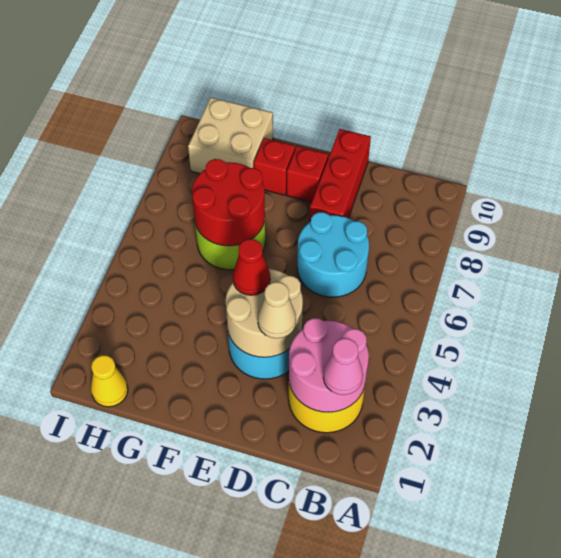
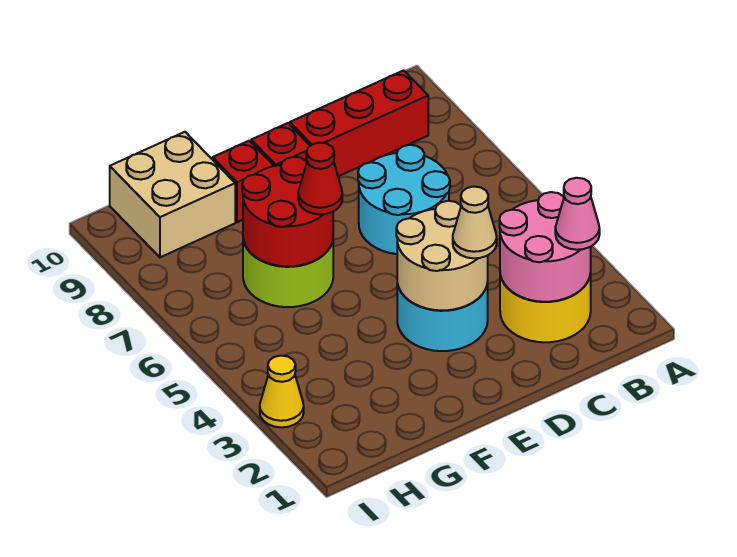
red brick D8:D10 level 1 -> red brick B9:D9 level 1
red cone E4 level 3 -> red cone F6 level 3
yellow cone H1 level 1 -> yellow cone I3 level 1

